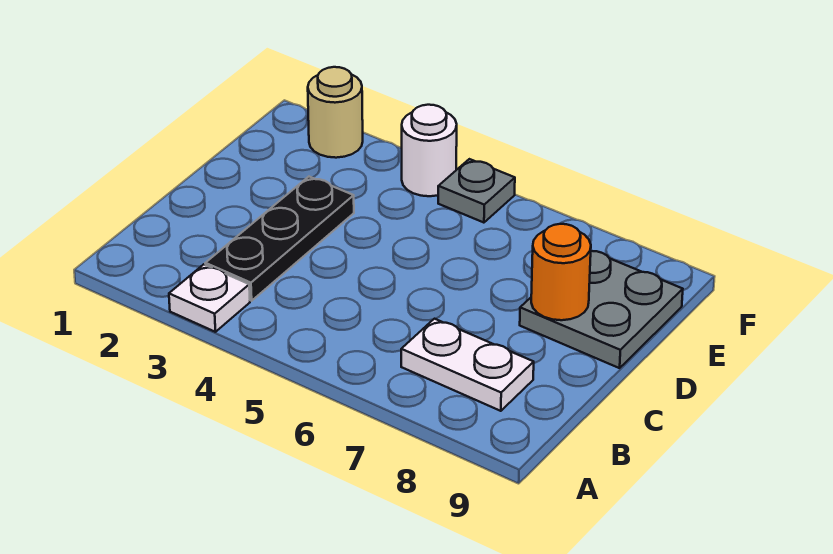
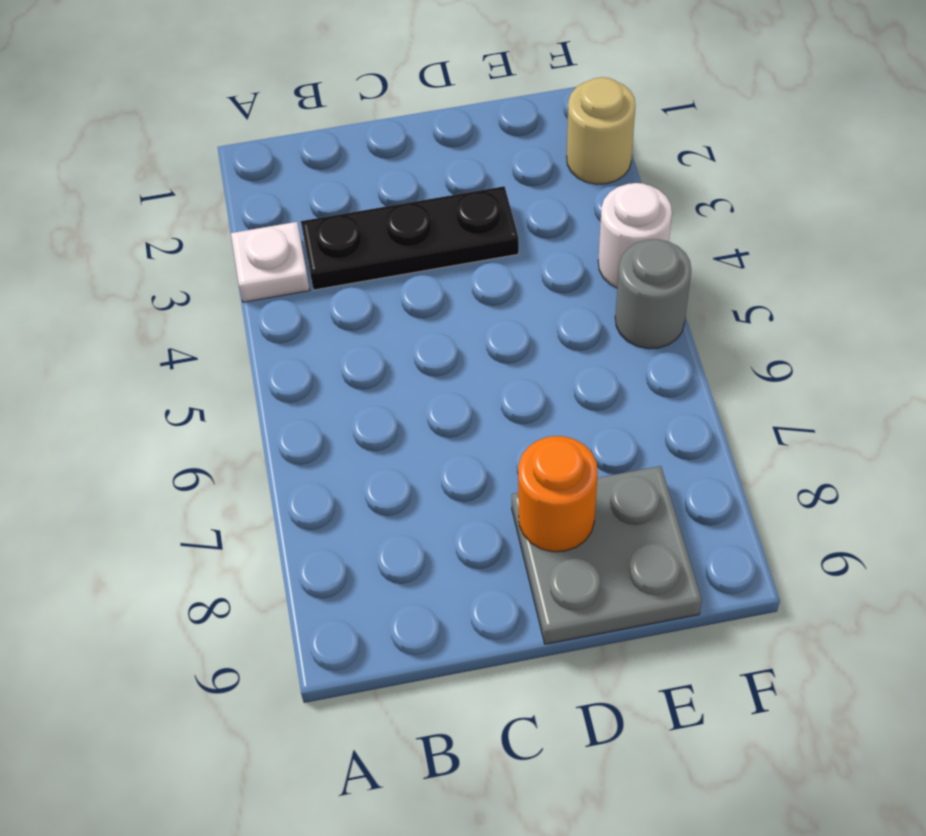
white plate B7:B8 level 1 -> none
grey plate F5 level 1 -> grey round brick F5 level 1

